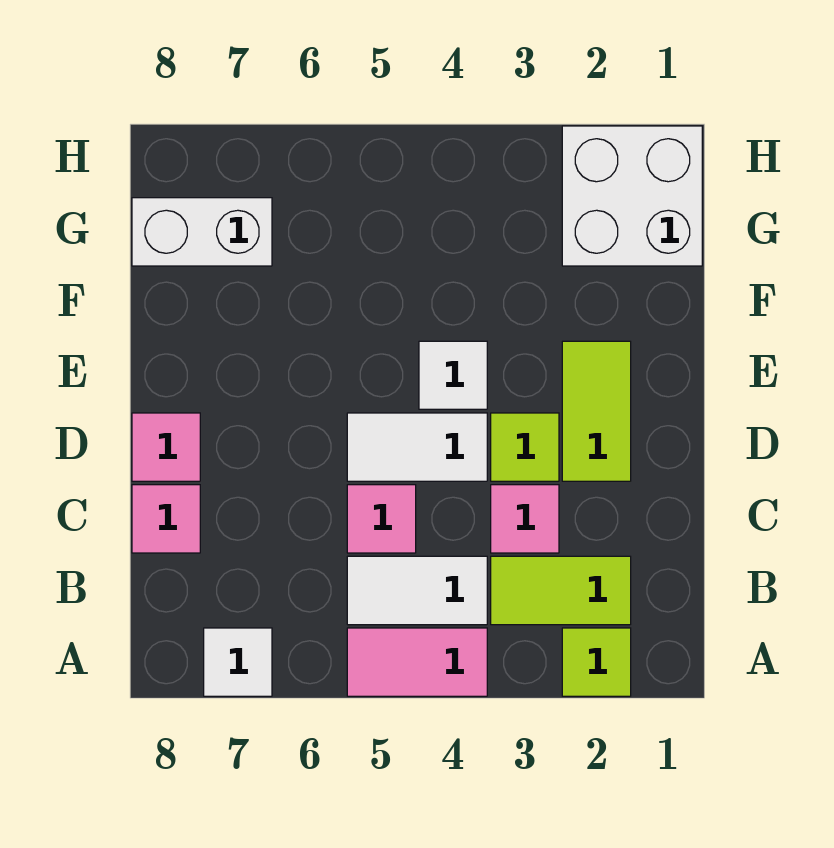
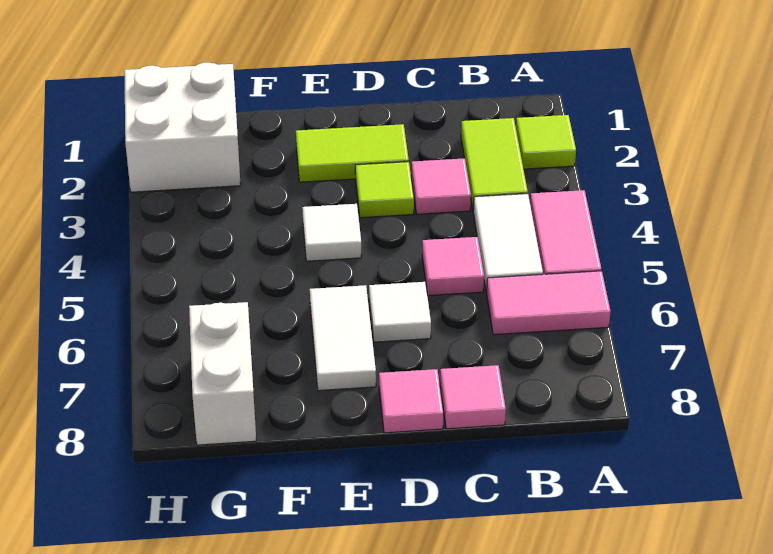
none -> pink tile A6:B6 level 1
white tile A7 level 1 -> white tile D6 level 1
white tile D4:D5 level 1 -> white tile E6:E7 level 1

